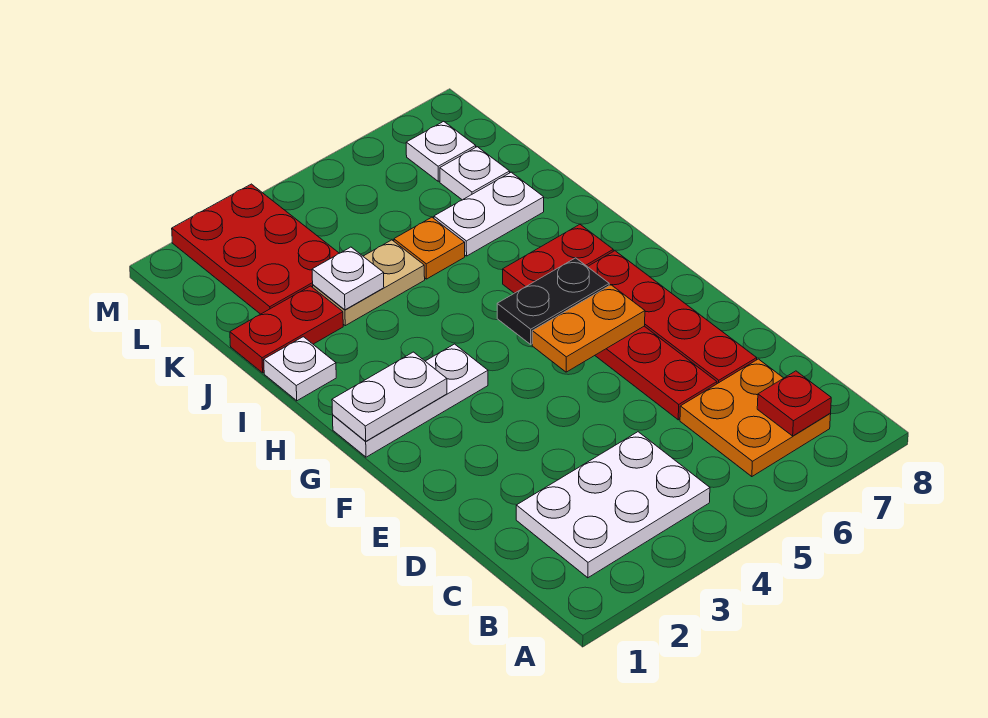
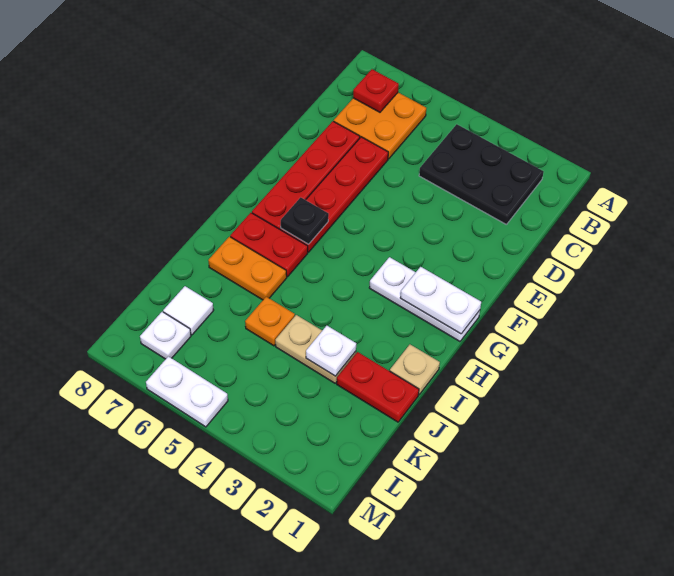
white plate B2:C4 level 1 -> black plate B2:C4 level 1
orange plate F5:F6 level 2 -> orange plate I6:I7 level 1
black plate G5:G6 level 2 -> black plate G6 level 2
white plate I1 level 1 -> tan plate I1 level 1
white plate J6:J7 level 1 -> white plate M5:M6 level 1
red plate K2:M3 level 1 -> none
white plate K7 level 1 -> white tile K7 level 1

